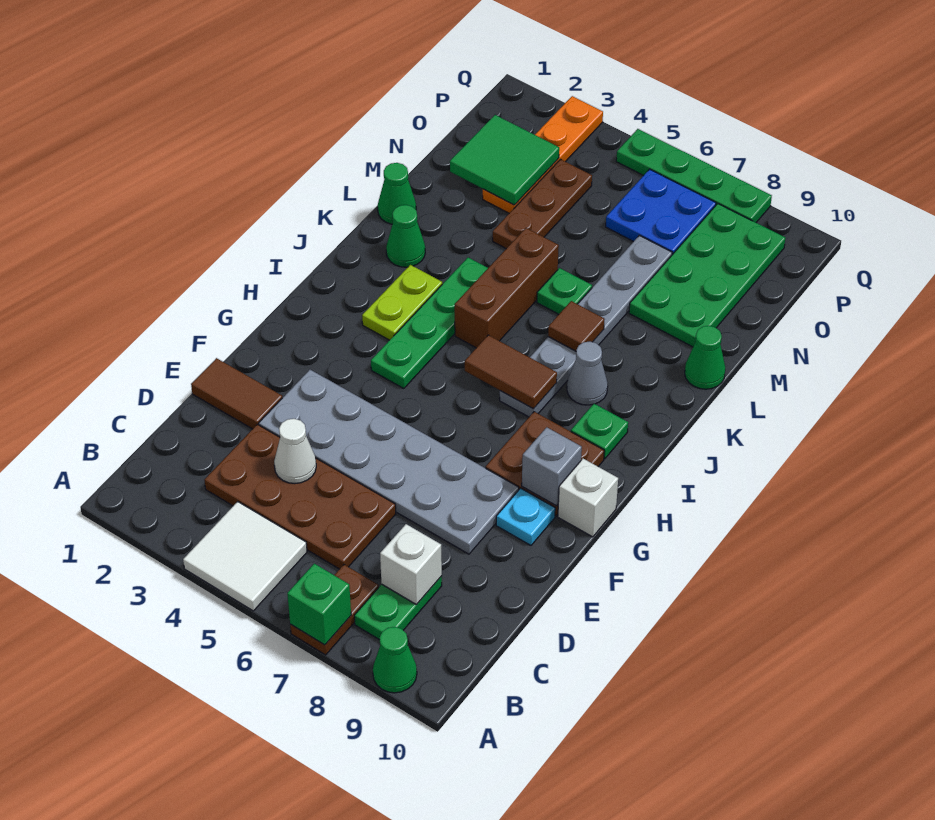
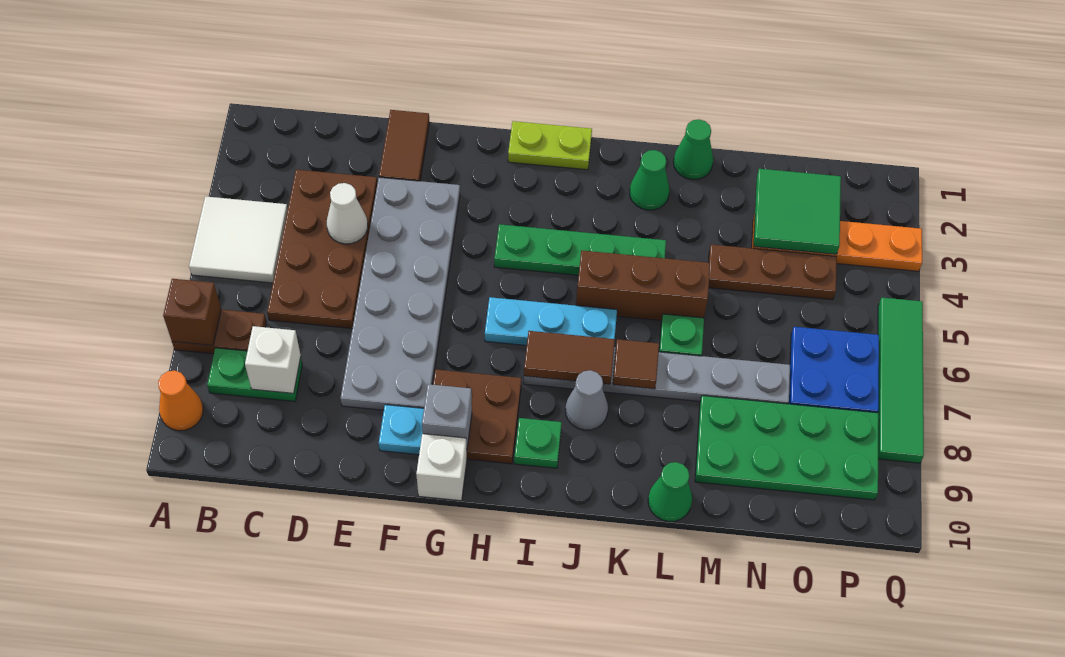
green brick A7 level 2 -> brown brick A7 level 2
green cone A9 level 1 -> orange cone A9 level 1
none -> cyan plate H6:J6 level 1
lime plate I3:J3 level 1 -> lime plate H1:I1 level 1
brown tile I6:I7 level 2 -> brown tile I7:J7 level 2
green plate Q5:Q8 level 1 -> green tile Q5:Q8 level 1

